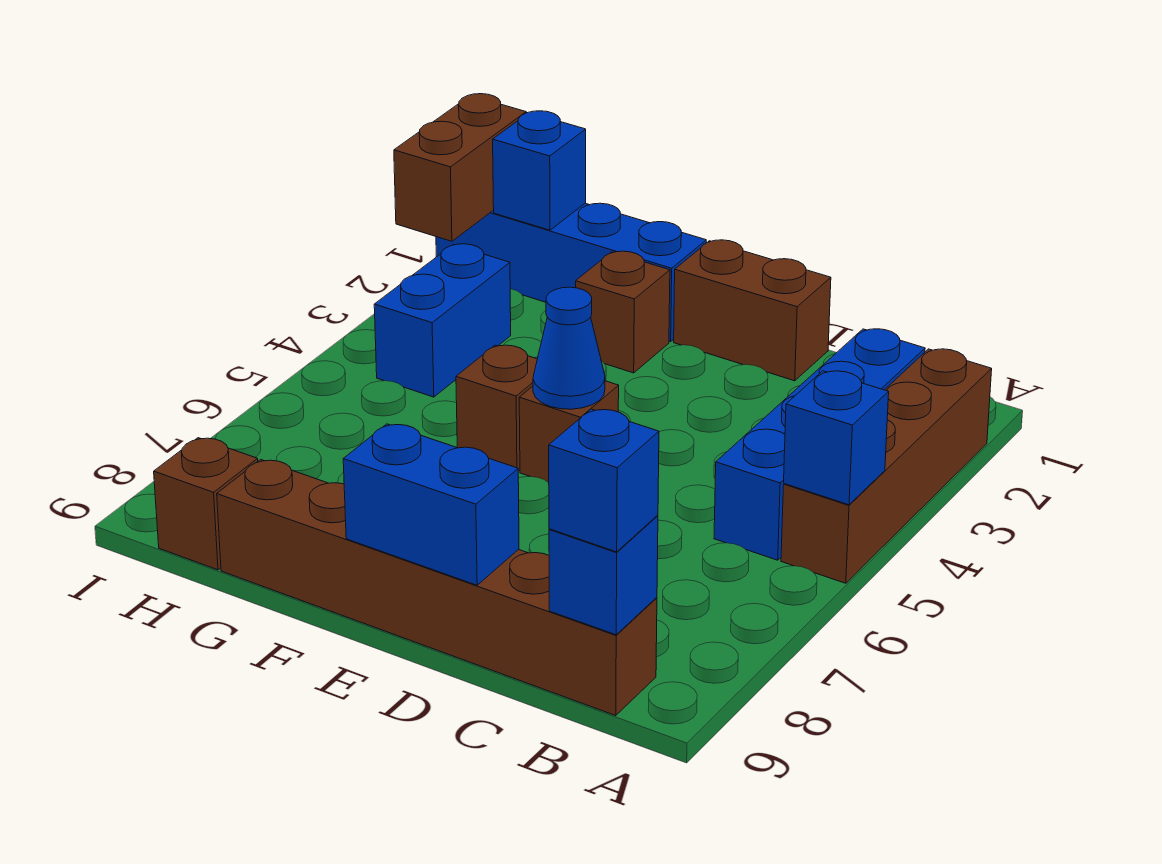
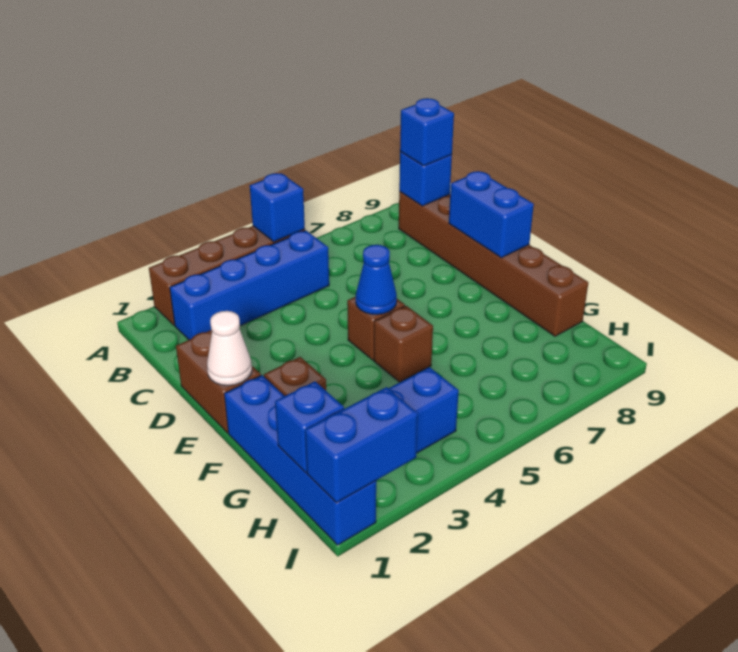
none -> white cone E1 level 2
brown brick H9 level 1 -> none
brown brick I1:I2 level 2 -> blue brick I1:I2 level 2

